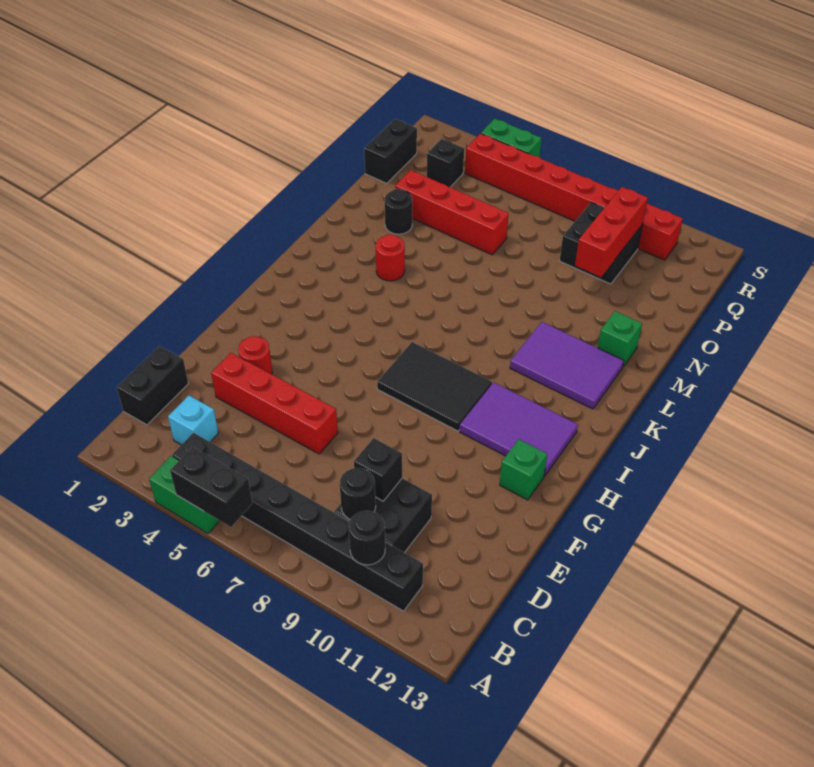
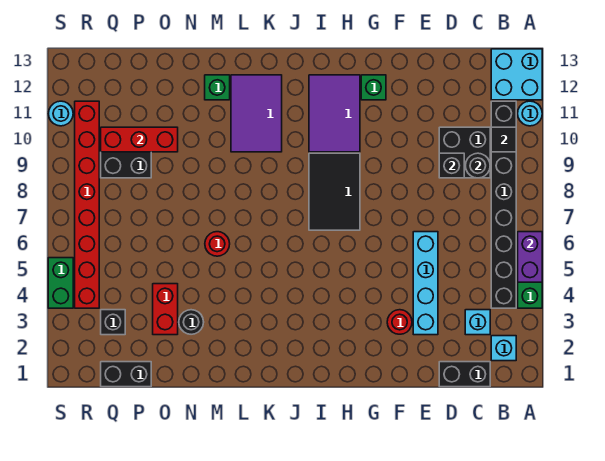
black brick A5:A6 level 2 -> purple brick A5:A6 level 2
none -> cyan round brick A11 level 1
none -> cyan brick A12:B13 level 1
none -> cyan brick B2 level 1
black round brick B10 level 2 -> black tile B10 level 2
red brick E3:E6 level 1 -> cyan brick E3:E6 level 1
red round brick L4 level 1 -> red round brick M6 level 1
red brick O3:O6 level 1 -> red brick O3:O4 level 1
none -> cyan round brick S11 level 1

